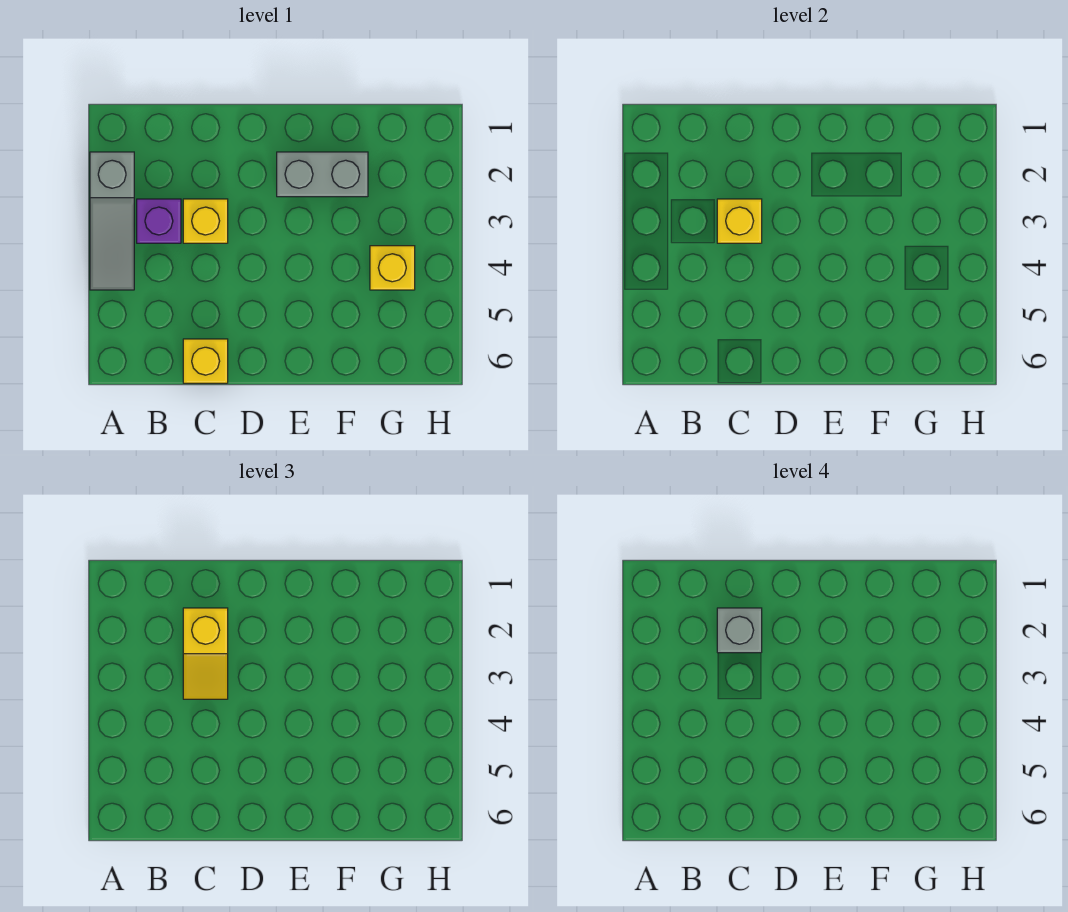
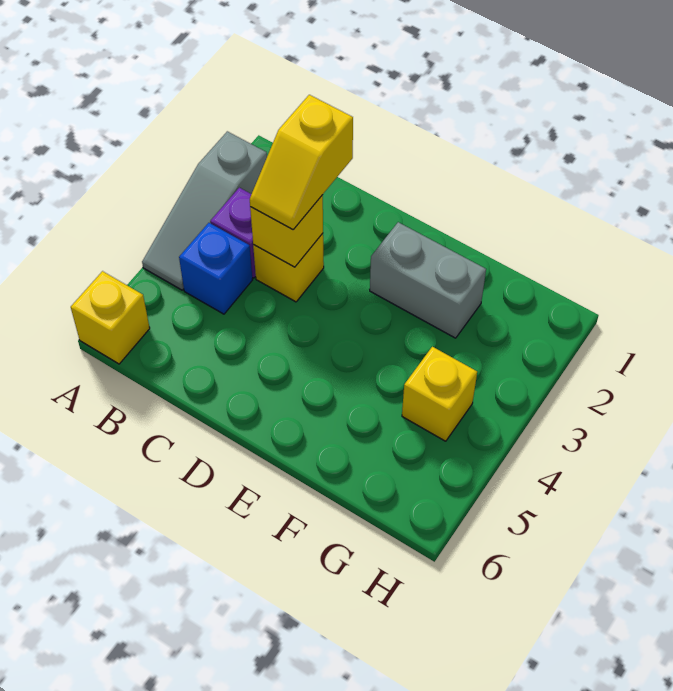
none -> blue brick B4 level 1
grey brick C2 level 4 -> none
yellow brick C6 level 1 -> yellow brick A6 level 1

